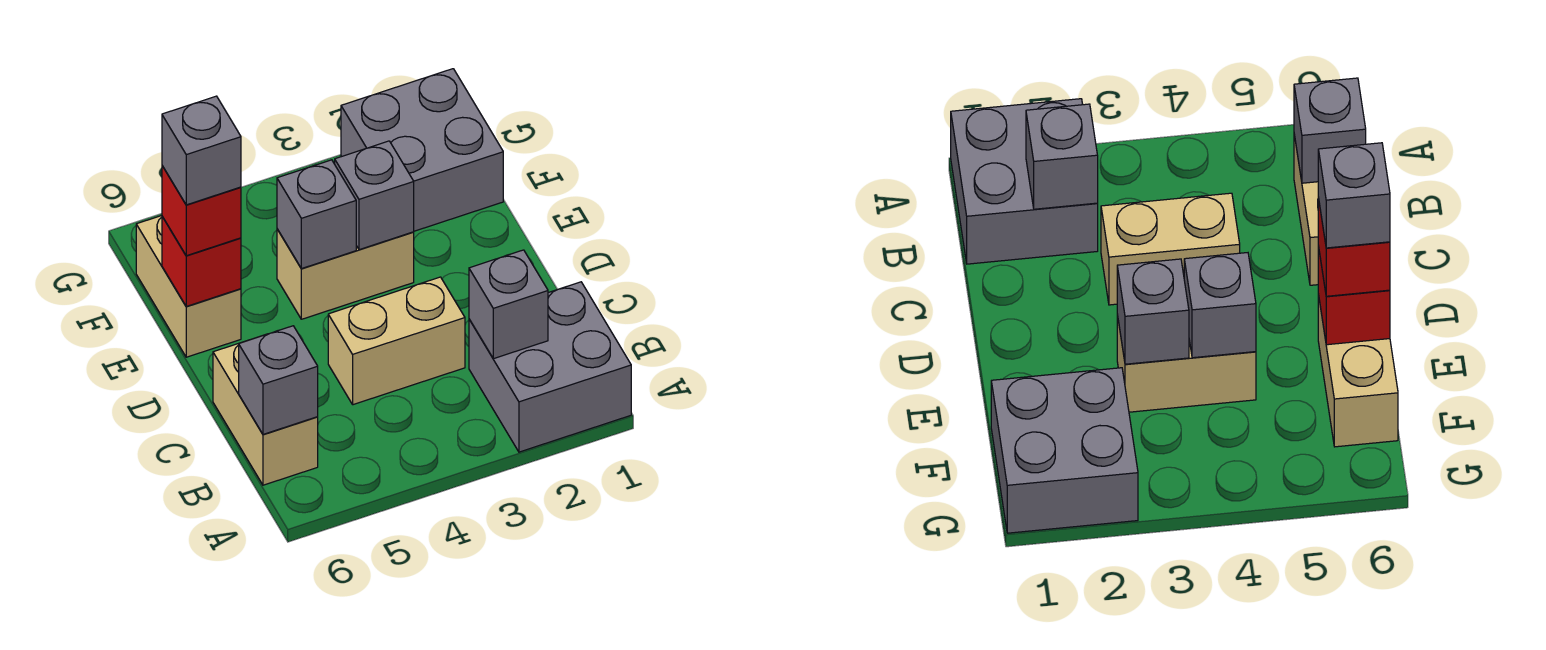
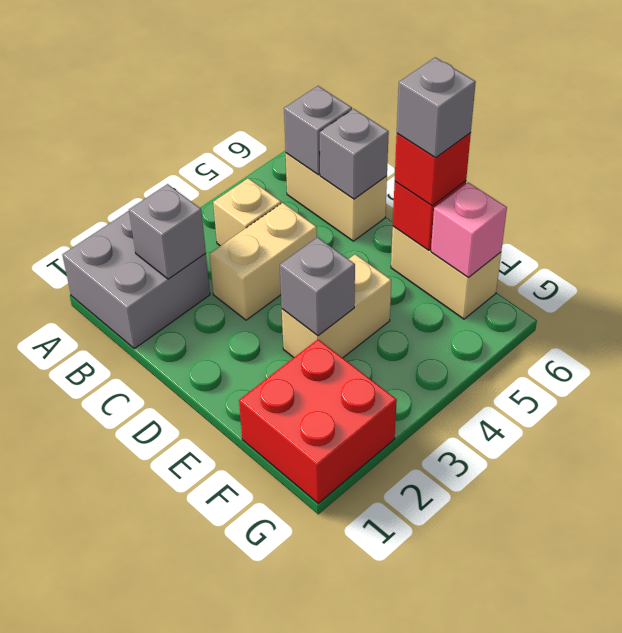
none -> tan brick B4 level 1
grey brick E4 level 2 -> grey brick C6 level 2
grey brick F1:G2 level 1 -> red brick F1:G2 level 1
none -> pink brick F6 level 2

